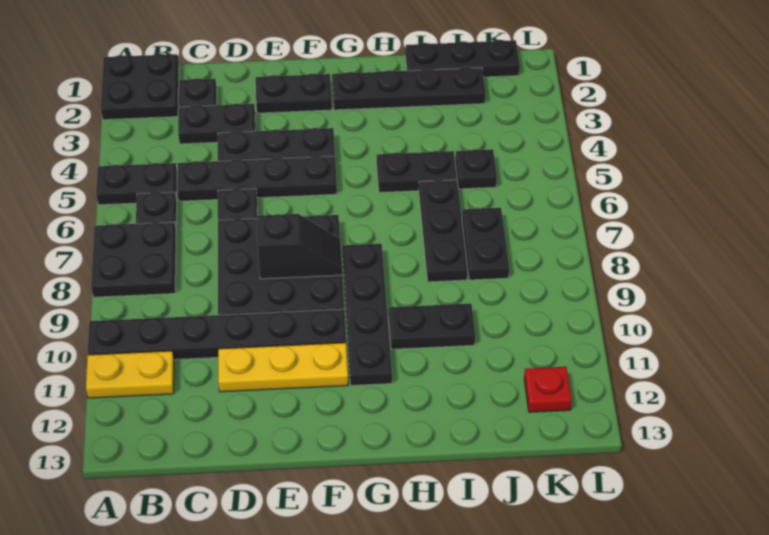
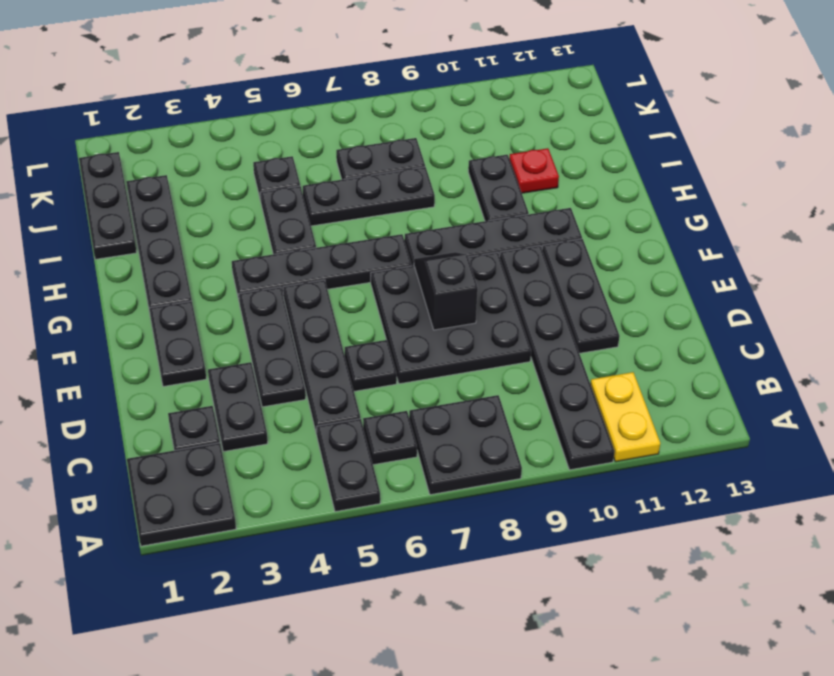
yellow plate D11:F11 level 1 -> black plate D11:F11 level 1
none -> black plate G4:G7 level 1
red plate K12 level 1 -> red plate I11 level 1

